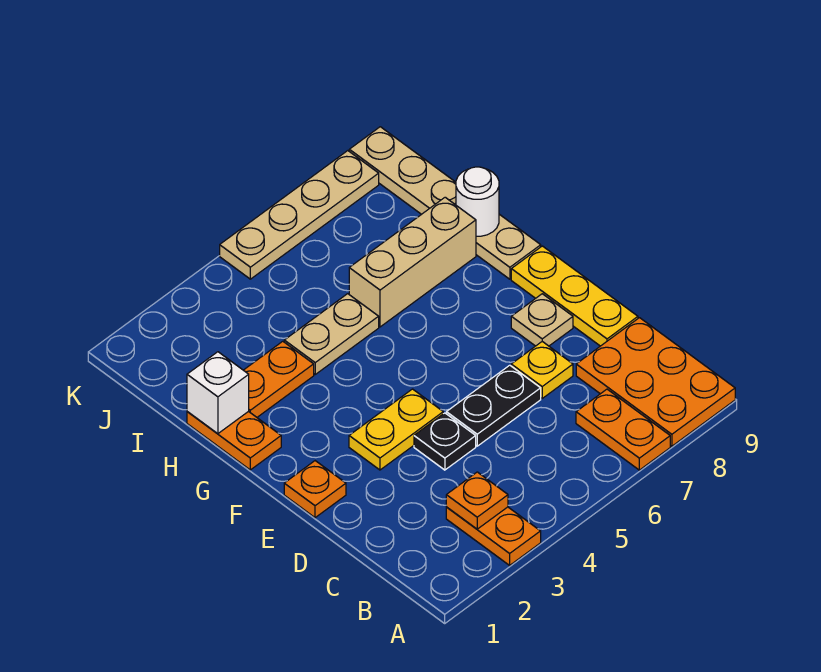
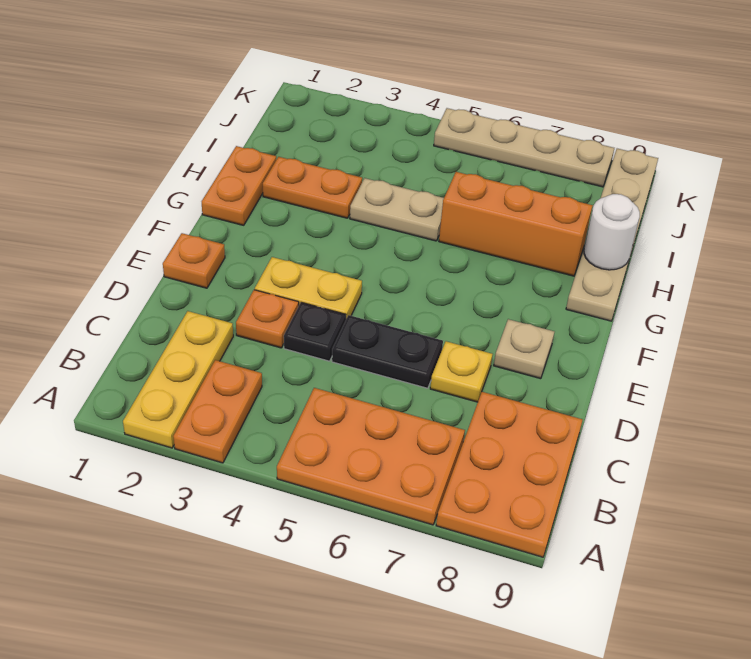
orange plate A7:B7 level 1 -> orange plate A5:B7 level 1
orange plate B3 level 2 -> orange plate D3 level 1
yellow plate D9:F9 level 1 -> yellow plate A2:C2 level 1
white brick H1 level 2 -> none
tan brick H6:H8 level 1 -> orange brick H6:H8 level 1

